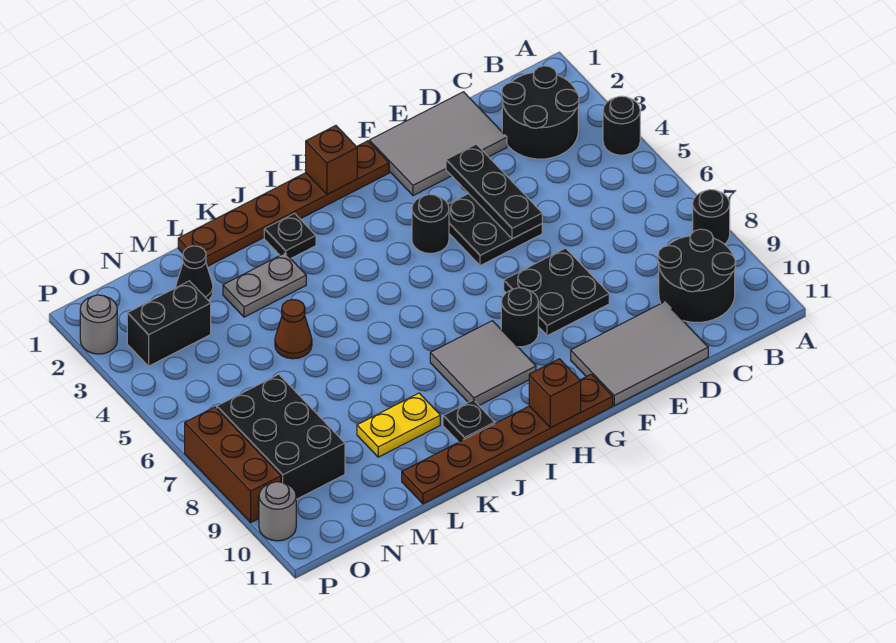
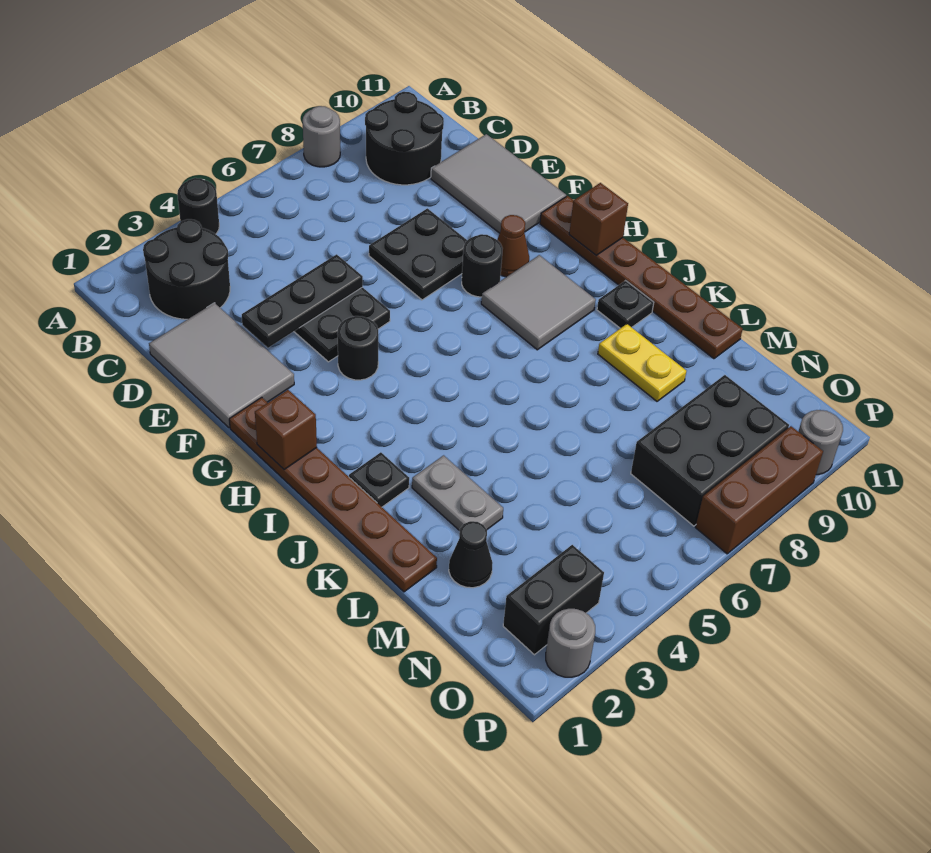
black round brick A8 level 1 -> grey round brick A8 level 1
brown cone L5 level 1 -> brown cone G9 level 1
black brick N3:O3 level 1 -> black brick O2:O3 level 1

